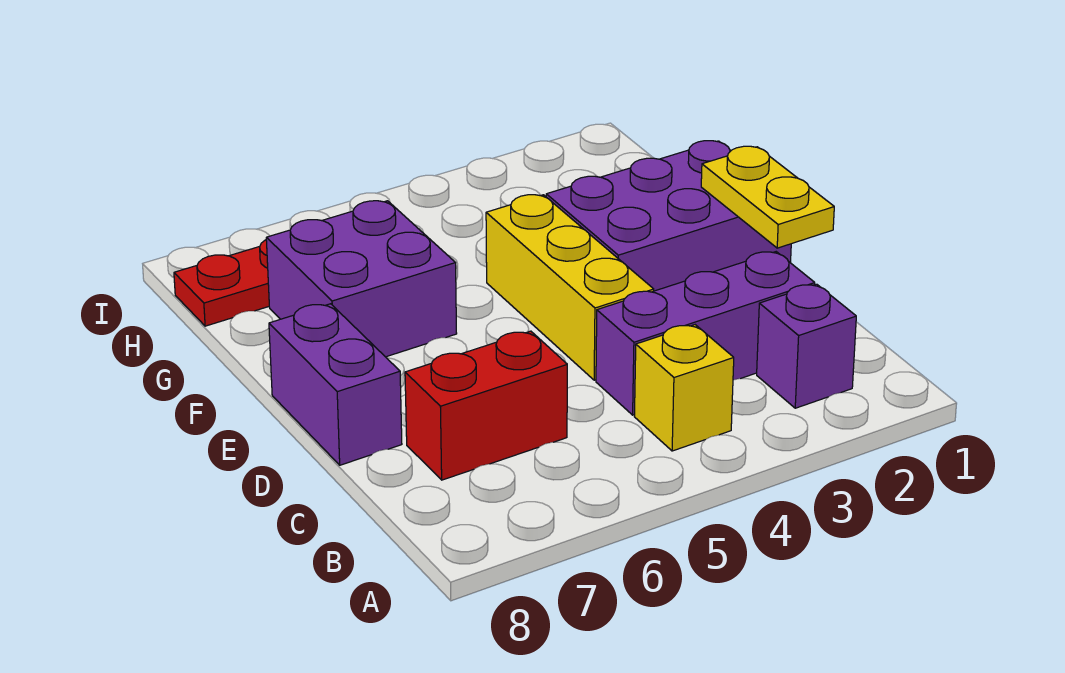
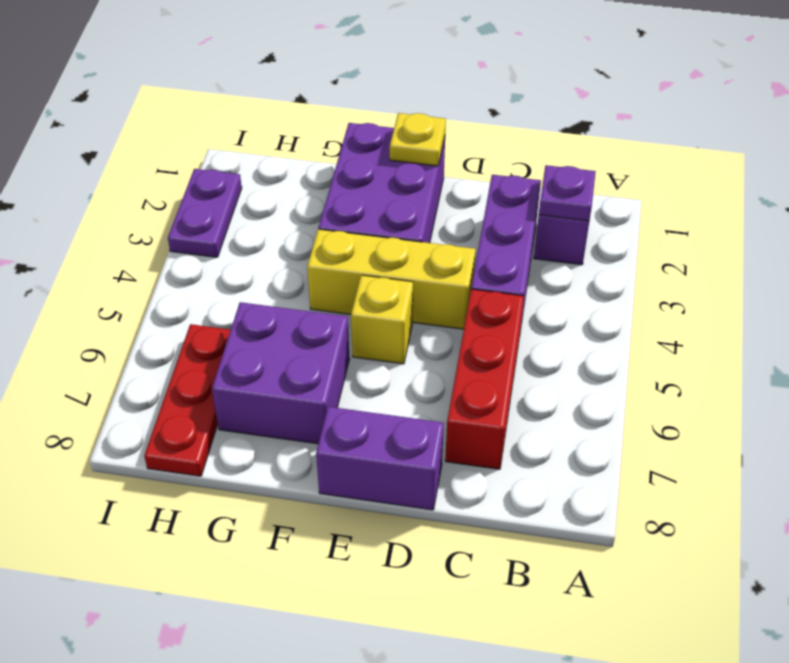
none -> purple plate B2 level 2
yellow brick B4 level 1 -> yellow brick E5 level 1
red brick C6:C7 level 1 -> red brick C5:C7 level 1
yellow plate D1:E1 level 2 -> yellow plate E1 level 2
none -> purple plate I2:I3 level 1

